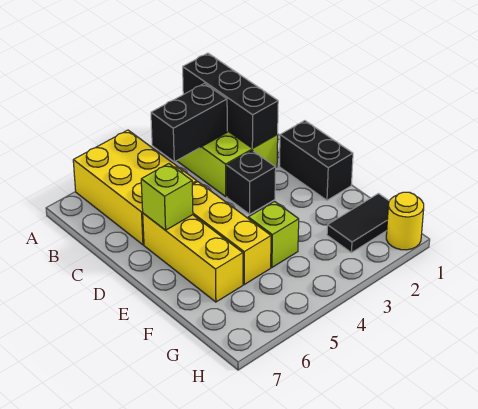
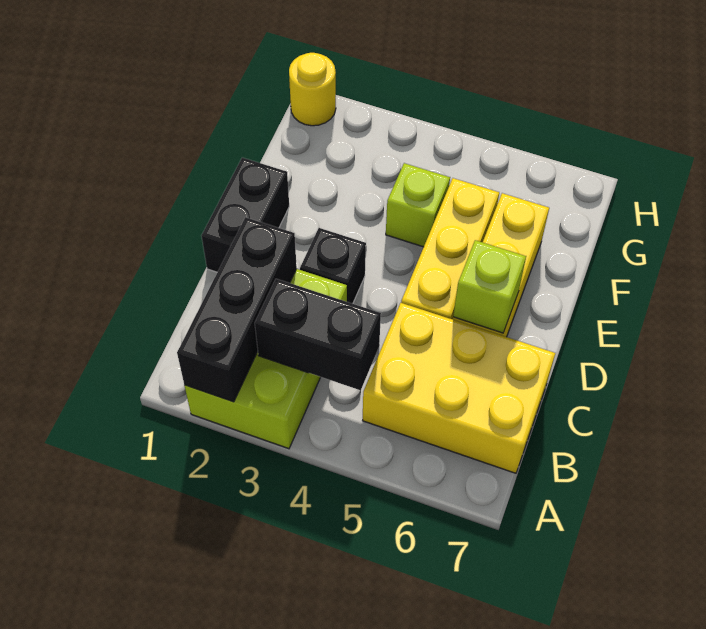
yellow brick A5:C6 level 1 -> yellow brick B5:C7 level 1
black tile G1:G2 level 1 -> none

